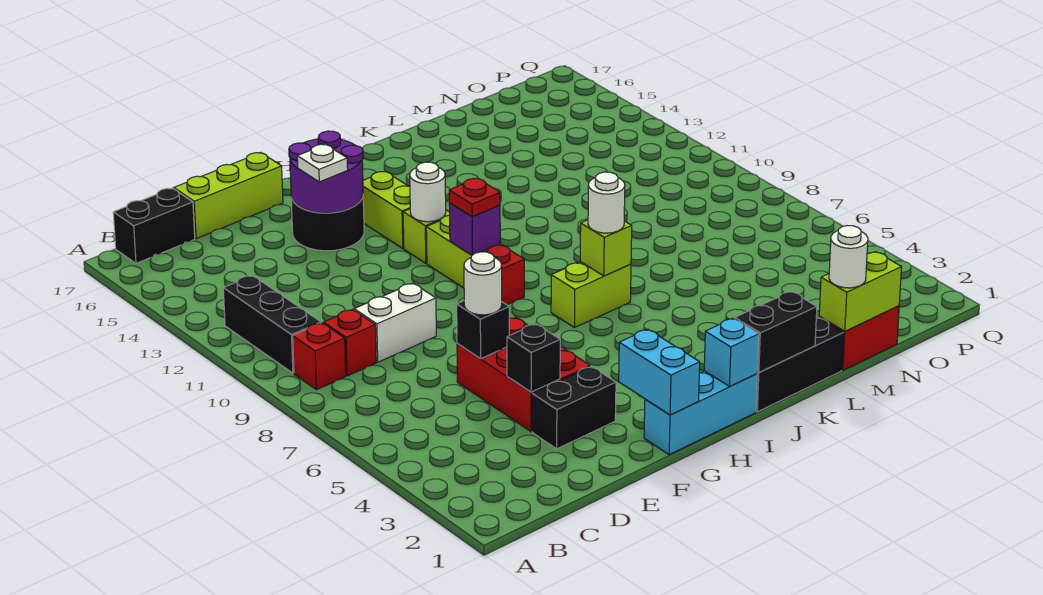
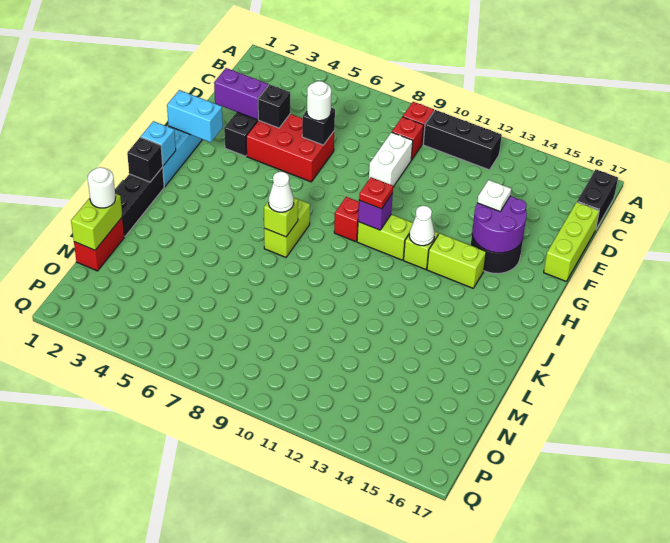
none -> purple brick E2:E3 level 2
white round brick H12 level 2 -> white cone H12 level 2
black brick J1:K1 level 2 -> black brick J1 level 2
white round brick J7 level 3 -> white cone J7 level 3

